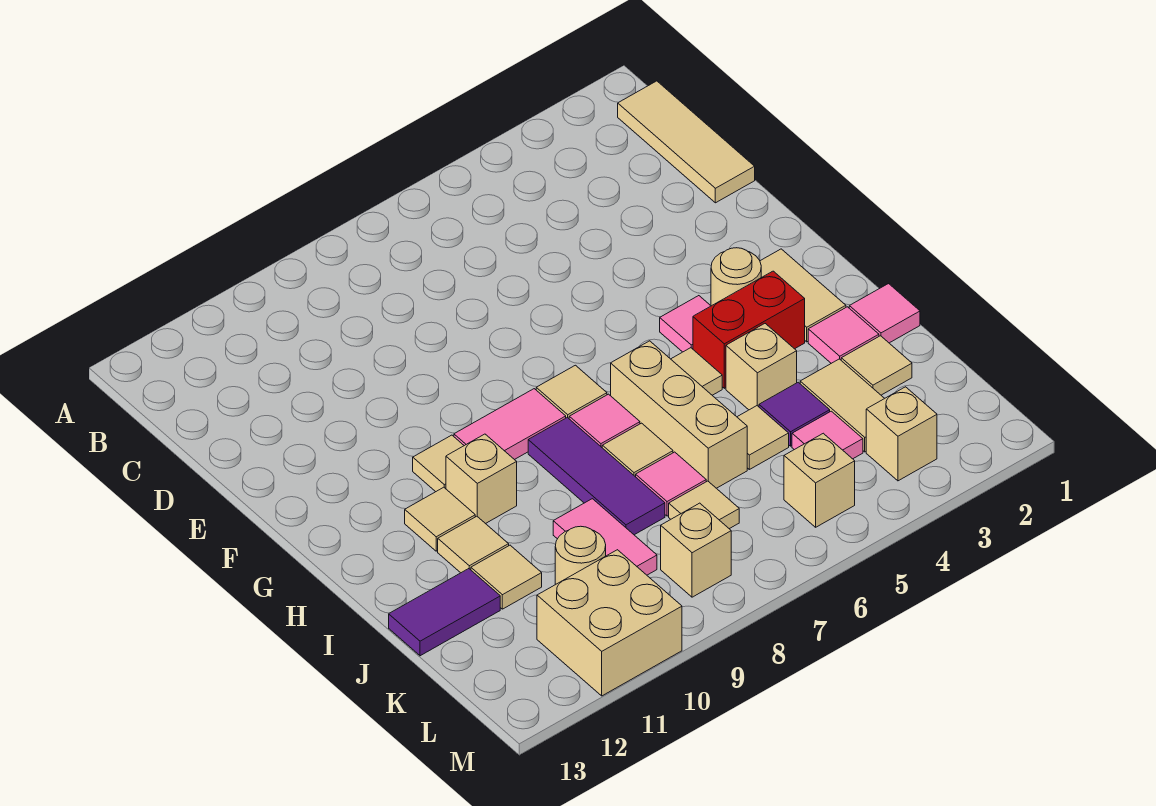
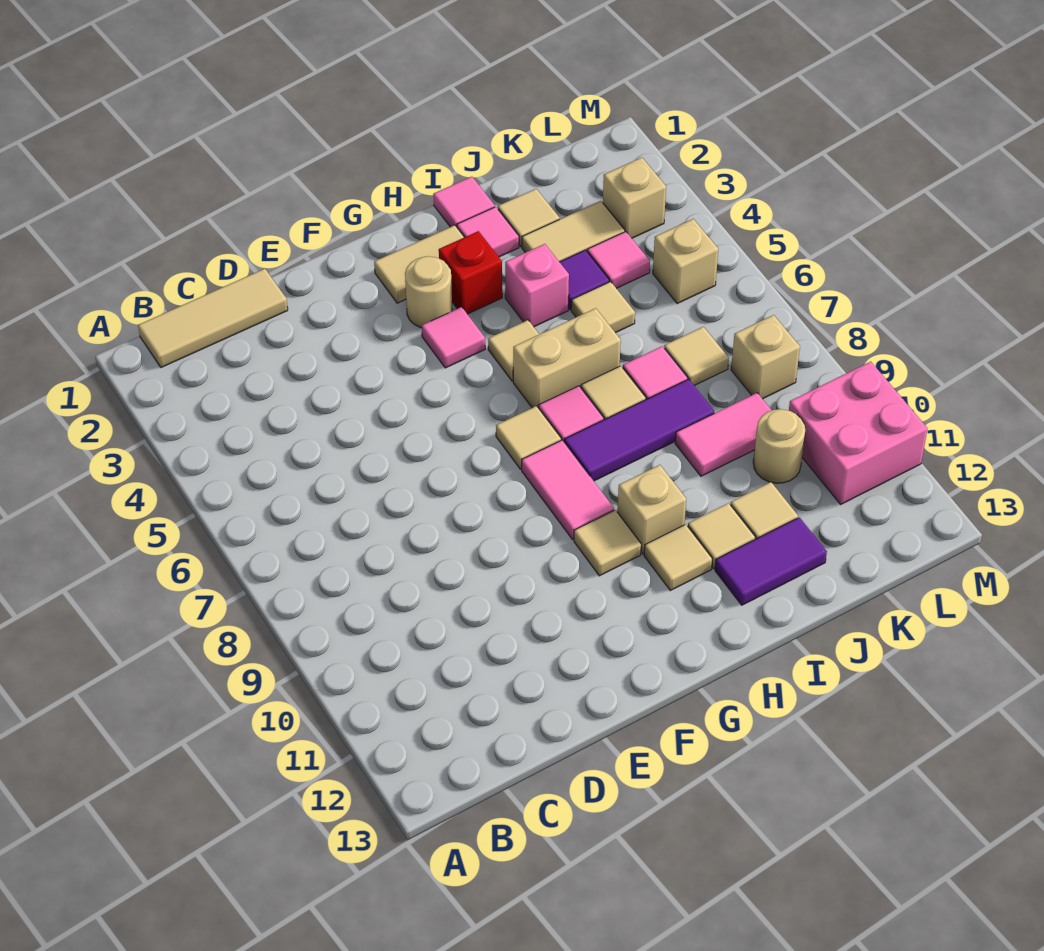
red brick H3:H4 level 1 -> red brick H3 level 1
tan brick H6:J6 level 1 -> tan brick H6:I6 level 1
tan brick I4 level 1 -> pink brick I4 level 1
purple tile J12:J13 level 1 -> purple tile I12:J12 level 1
tan brick L10:M11 level 1 -> pink brick L10:M11 level 1

